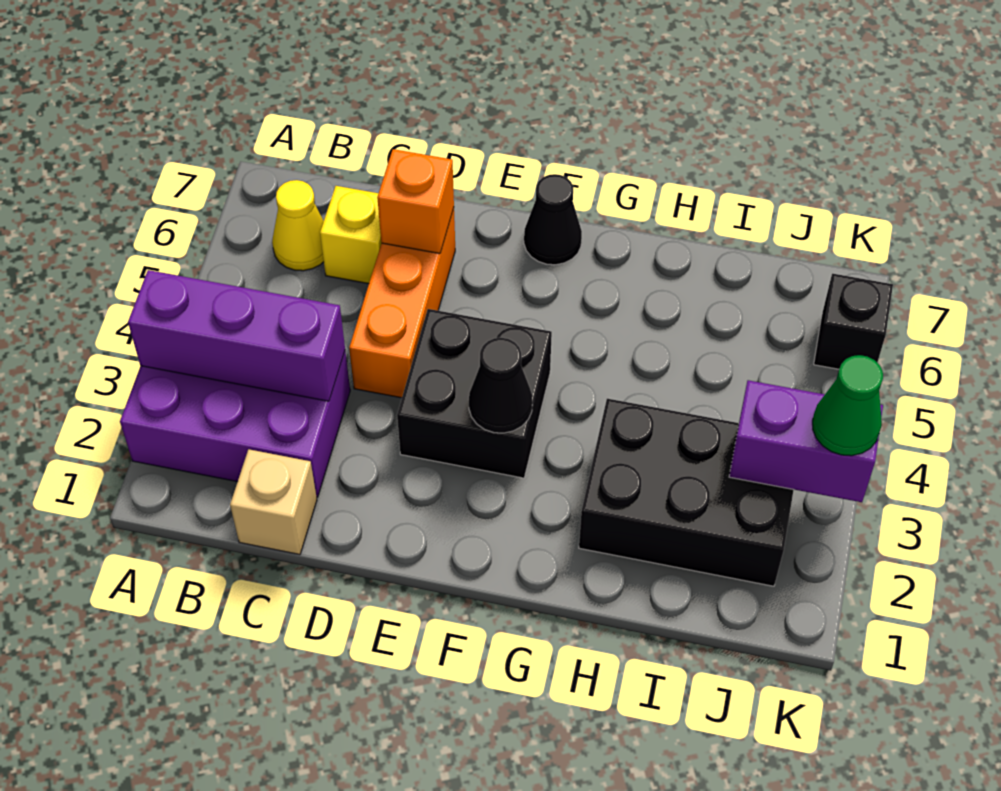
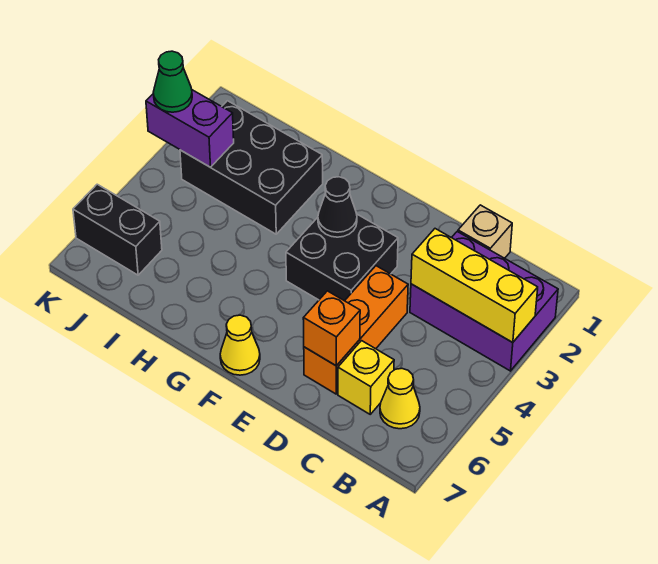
purple brick A3:C3 level 2 -> yellow brick A3:C3 level 2
black cone F7 level 1 -> yellow cone F7 level 1
black brick K6 level 1 -> black brick J6:K6 level 1

